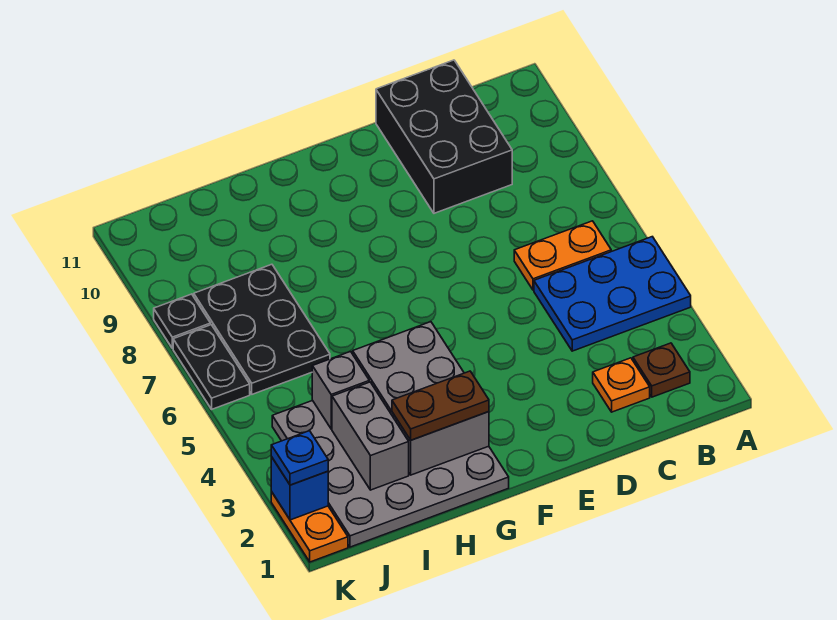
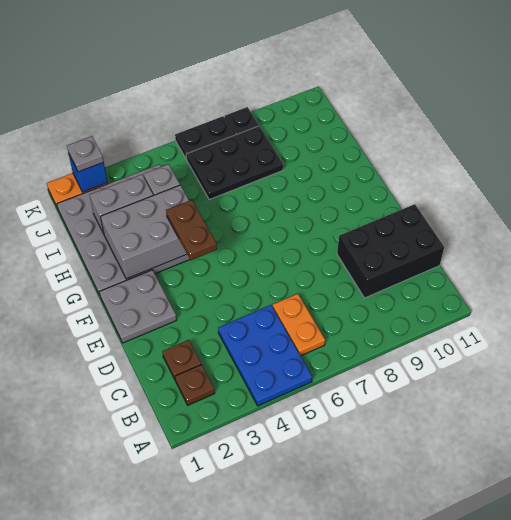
orange plate C2 level 1 -> brown plate C2 level 1
none -> grey plate E1:F2 level 1
brown plate G2:H2 level 3 -> brown plate F4:G4 level 3
blue plate K2 level 3 -> grey plate K2 level 3

